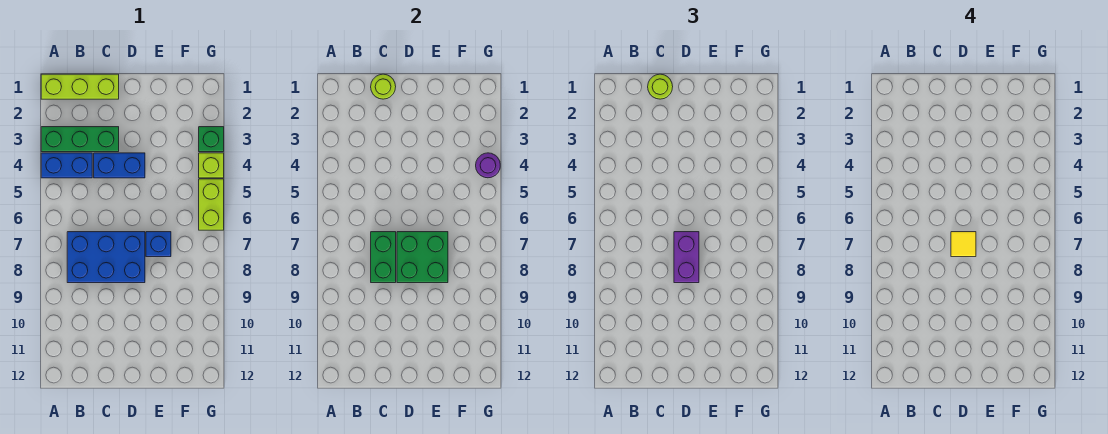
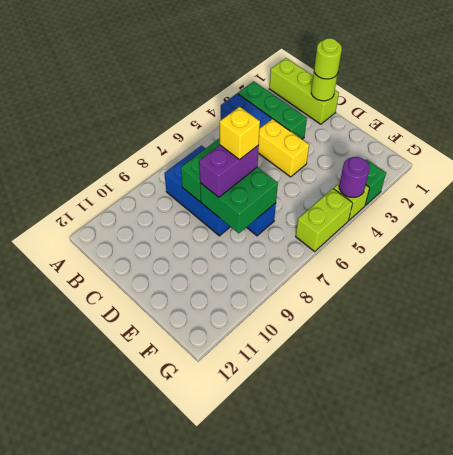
blue brick C4:D4 level 1 -> yellow brick C4:D4 level 1
yellow tile D7 level 4 -> yellow brick D7 level 4

